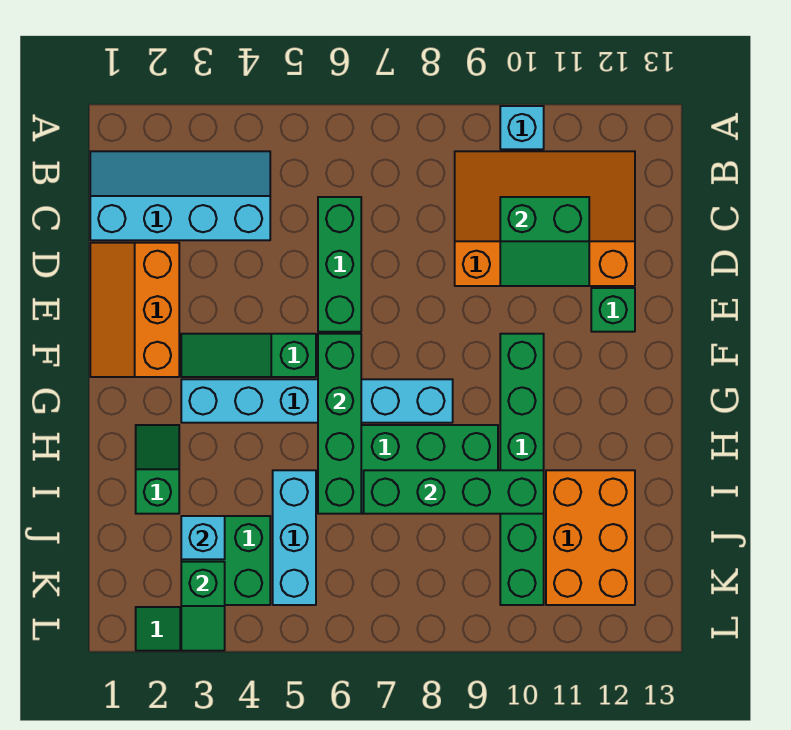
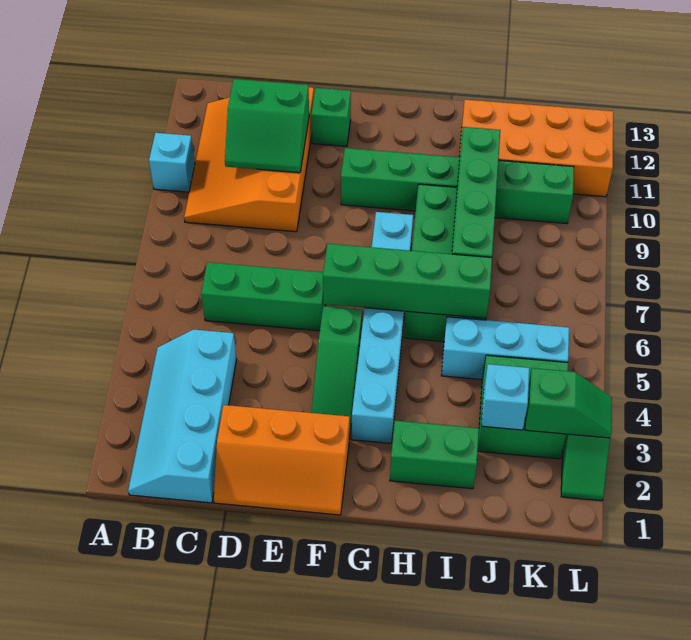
green slope C10:D11 level 2 top C -> green slope C10:D11 level 2 top 11
green slope H2:I2 level 1 top I -> green brick H2:I2 level 1
orange brick I11:K12 level 1 -> orange brick I11:L12 level 1

